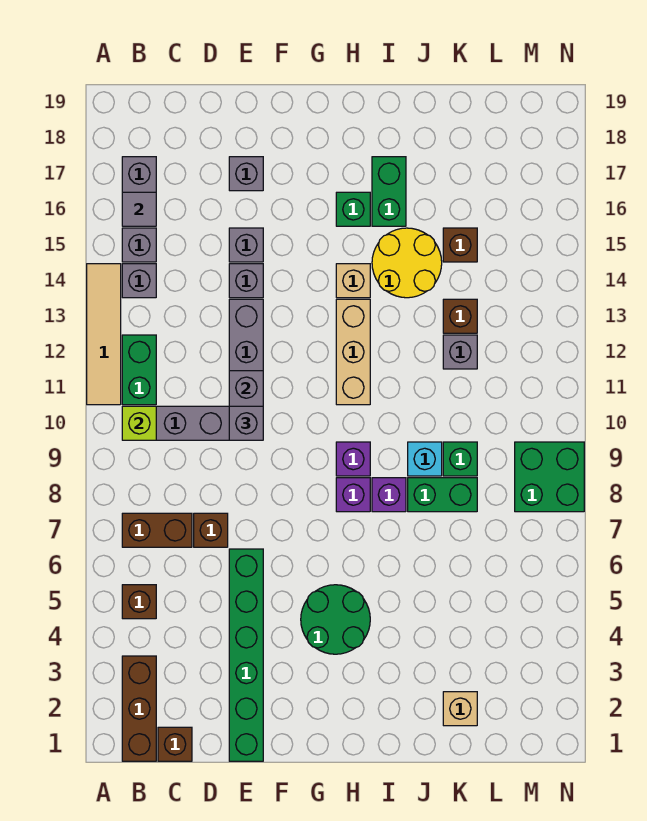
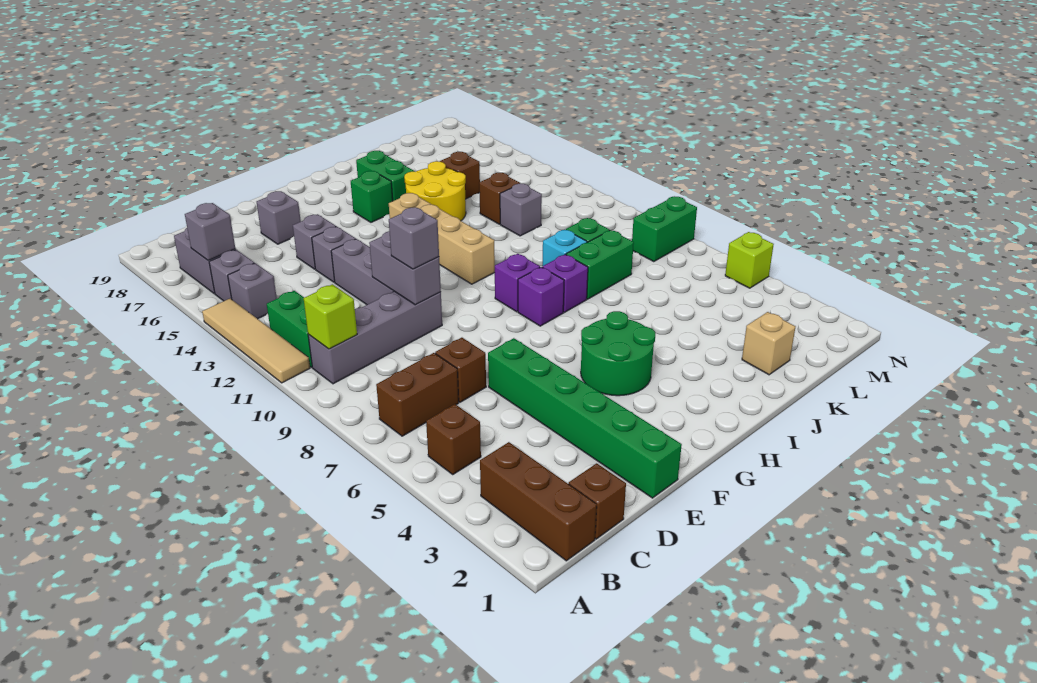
grey tile B16 level 2 -> grey brick B16 level 2
green brick M8:N9 level 1 -> green brick M8:N8 level 1
none -> lime brick N5 level 1

